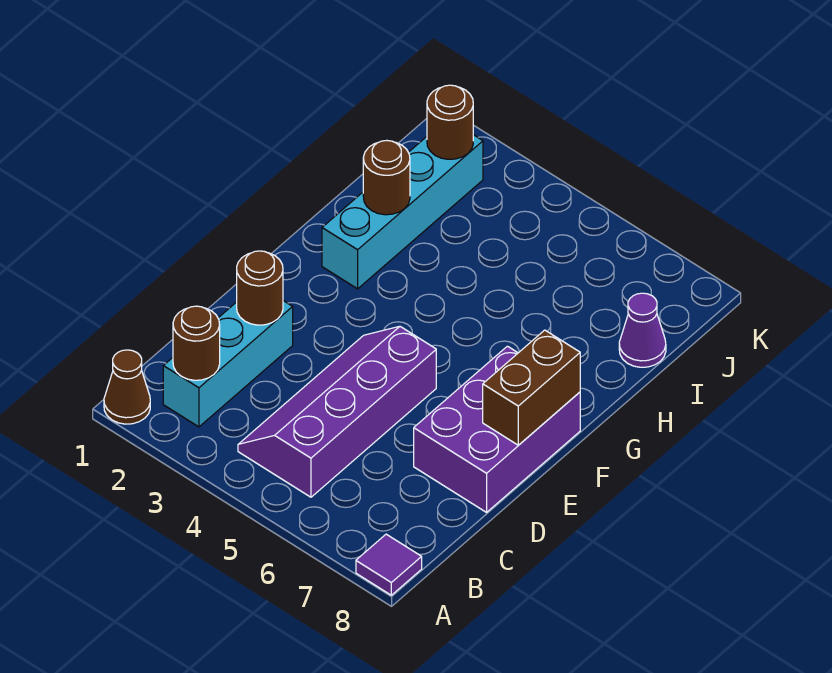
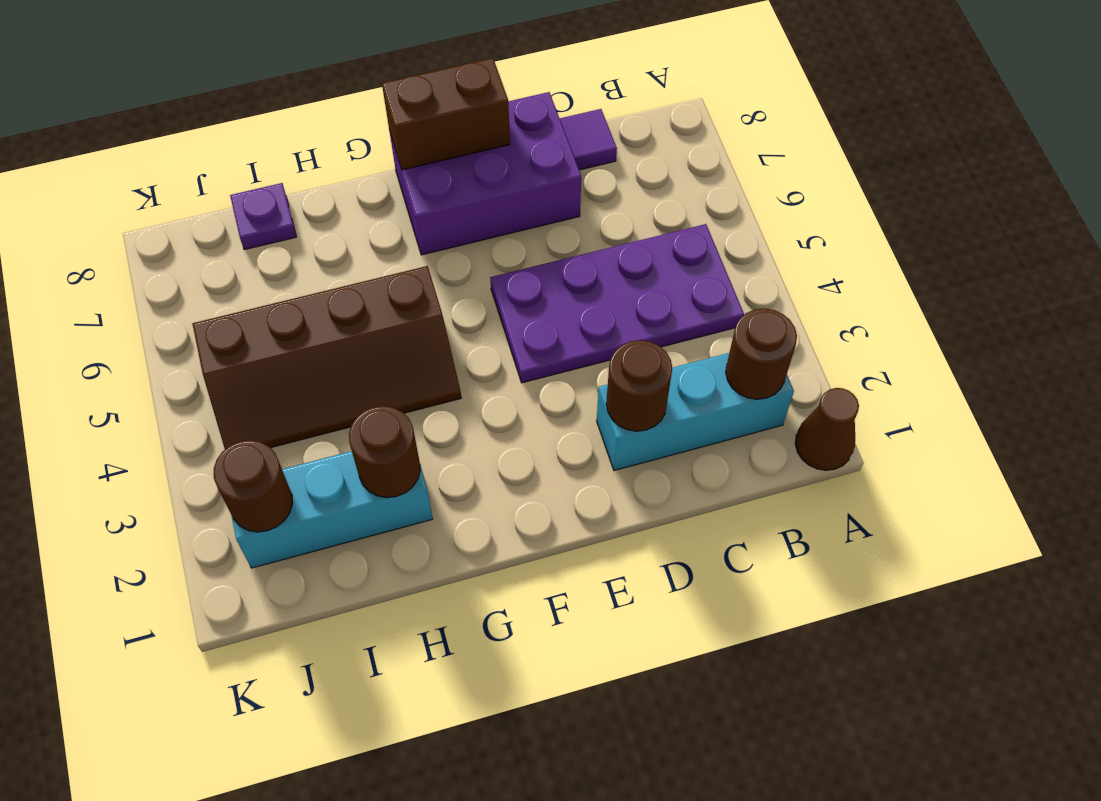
purple tile A8 level 1 -> purple tile C8 level 1
purple slope B4:E5 level 1 top 5 -> purple plate B4:E5 level 1
cyan brick G2:J2 level 1 -> cyan brick H2:J2 level 1
none -> brown slope G4:J5 level 1 top 5
purple cone I8 level 1 -> purple plate I8 level 1

